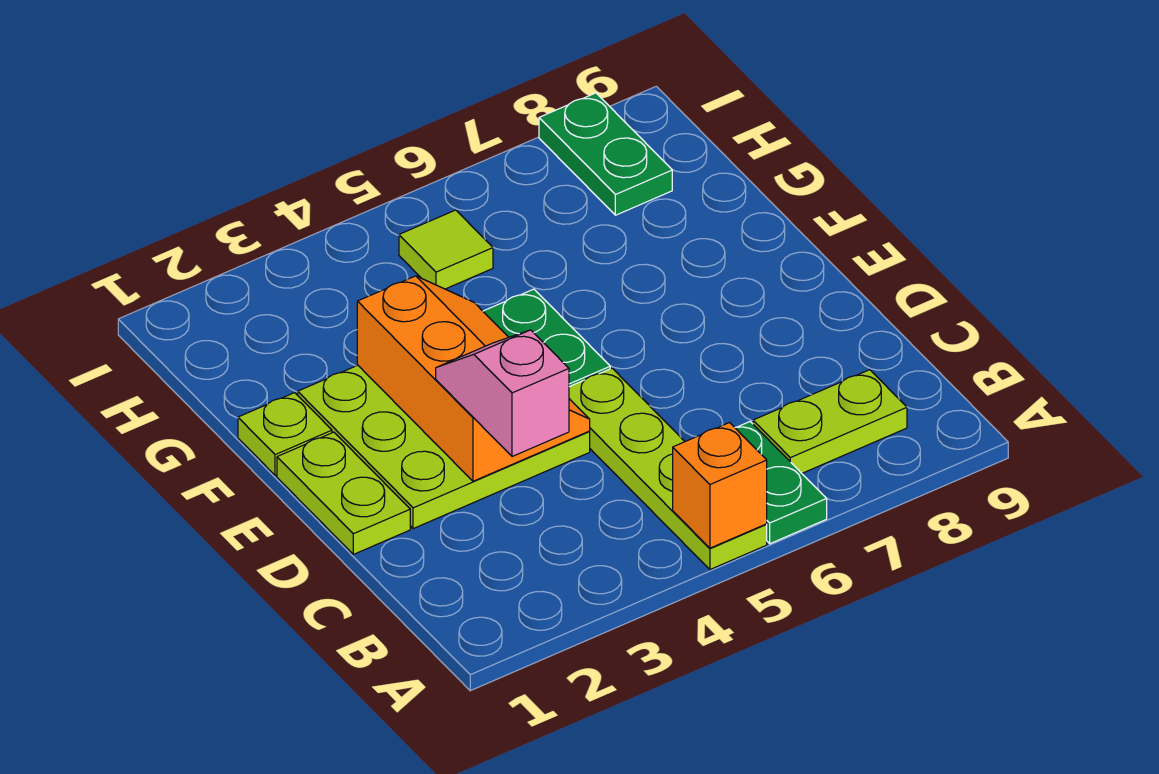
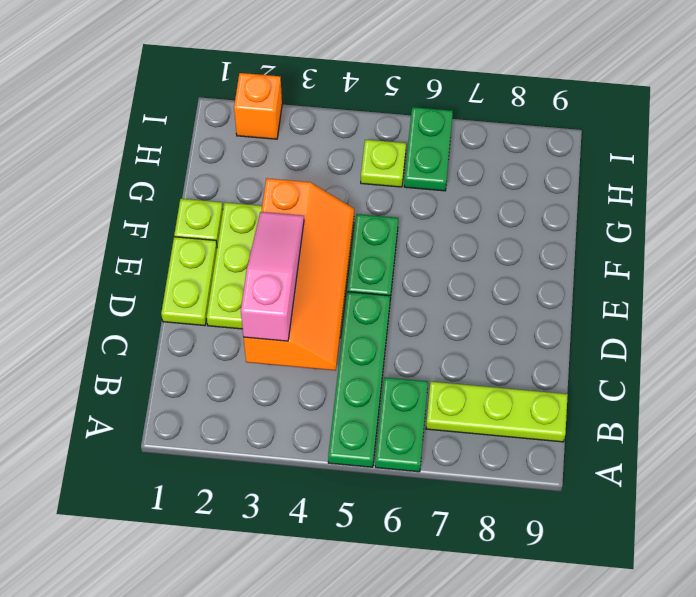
lime plate A5:D5 level 1 -> green plate A5:D5 level 1
orange brick A5 level 2 -> orange brick I2 level 1
lime plate B7:B8 level 1 -> lime plate B7:B9 level 1
pink slope C3:D3 level 3 top C -> pink slope C3:E3 level 3 top C
orange slope D3:F4 level 2 top 3 -> orange slope C3:F4 level 2 top 3
lime tile H5 level 1 -> lime plate H5 level 1
green plate H8:I8 level 1 -> green plate H6:I6 level 1

